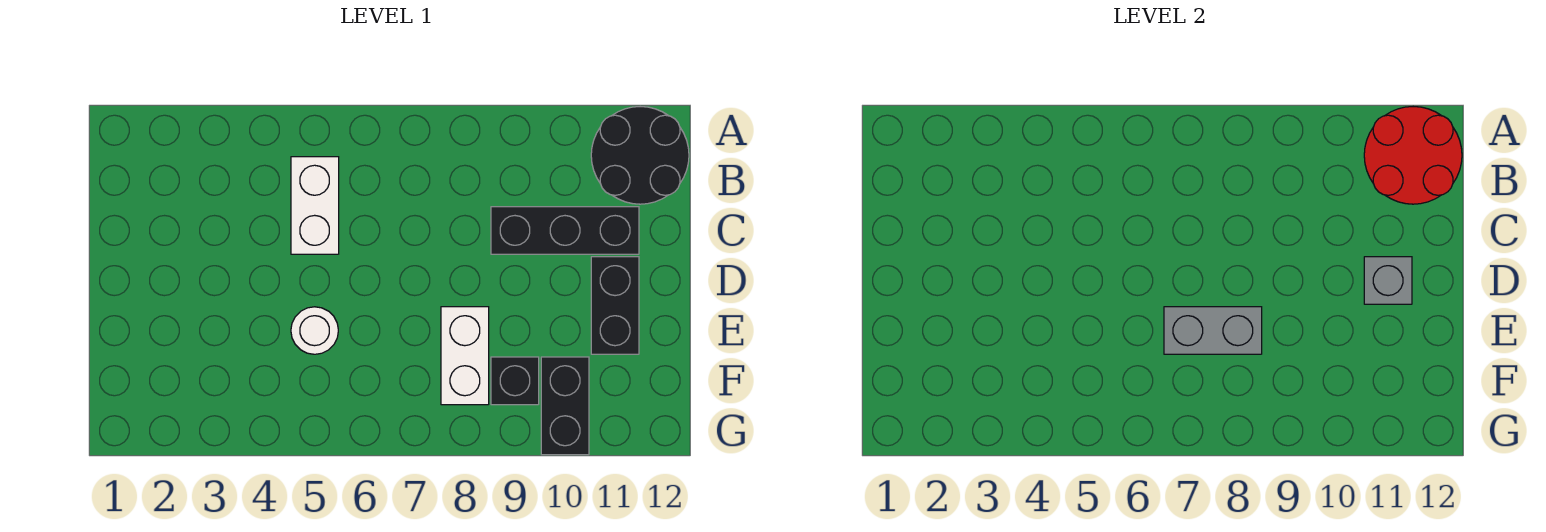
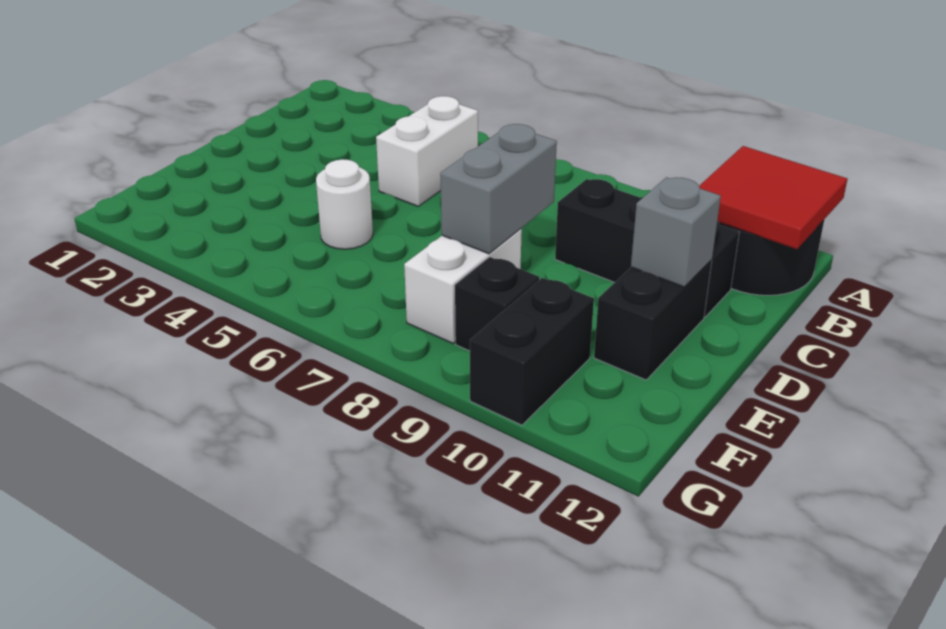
red round brick A11:B12 level 2 -> red tile A11:B12 level 2
grey brick E7:E8 level 2 -> grey brick D8:E8 level 2

